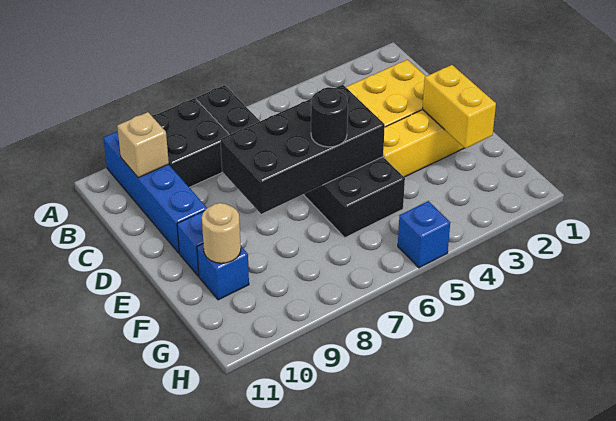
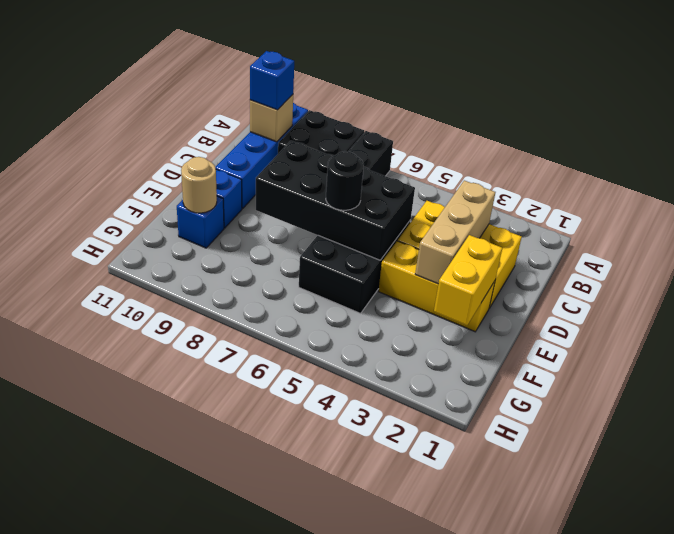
none -> tan brick C3:E3 level 2
blue brick H5 level 1 -> blue brick B10 level 3

